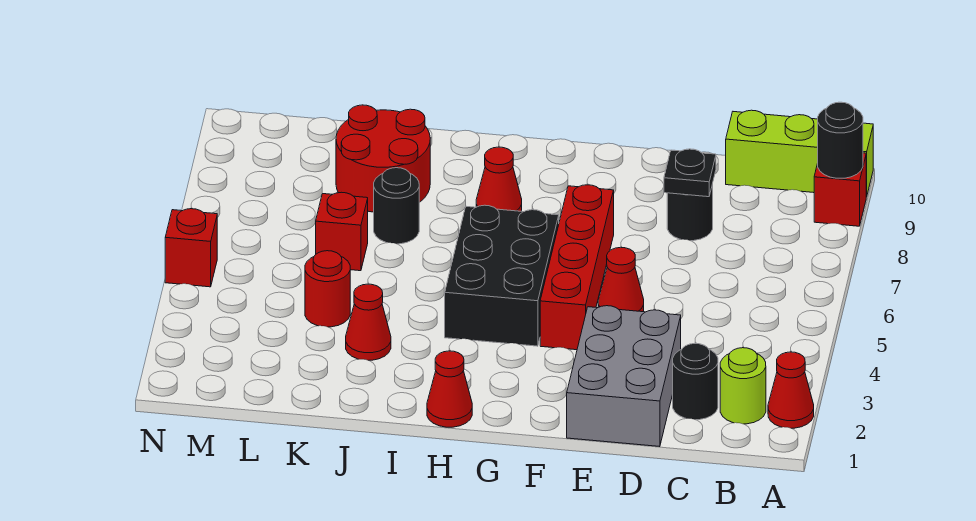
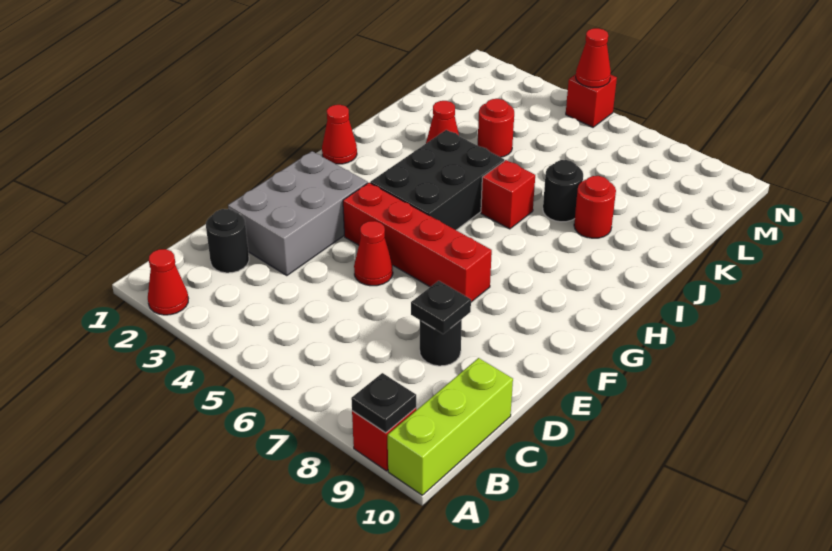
black round brick A9 level 2 -> black plate A9 level 2
lime round brick B2 level 1 -> none
grey brick D1:E3 level 1 -> grey brick D2:F3 level 1
black brick G4:H6 level 1 -> black brick G4:I5 level 1
red cone H8 level 1 -> red cone N5 level 2
red round brick J8:K9 level 1 -> red round brick J8 level 1
red brick K6 level 1 -> red brick I6 level 1

